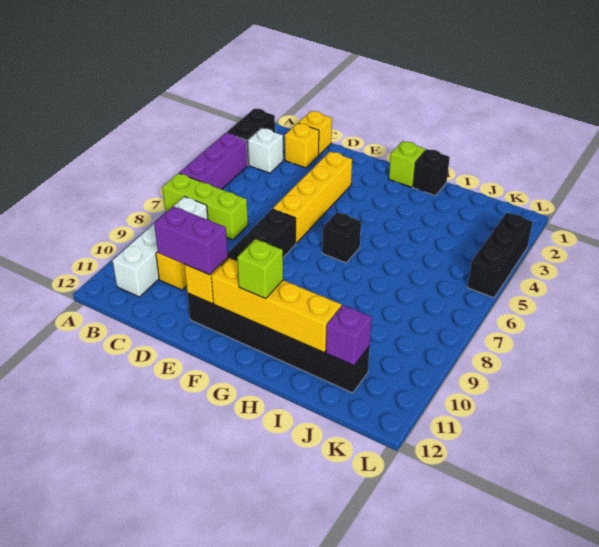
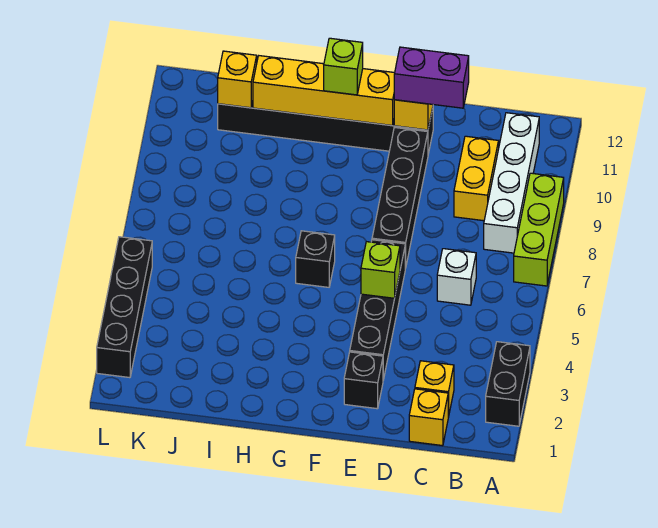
purple brick A4:A6 level 1 -> none
lime brick A7:C7 level 1 -> lime brick A7:A9 level 1
white brick B3 level 1 -> white brick C6 level 1
yellow brick E3:E6 level 1 -> black brick E3:E6 level 1
lime brick G1 level 1 -> lime brick E5 level 2
black brick H1 level 1 -> black brick E2 level 1
purple brick J11 level 2 -> yellow brick J11 level 2
black brick L3:L5 level 1 -> black brick L2:L5 level 1

